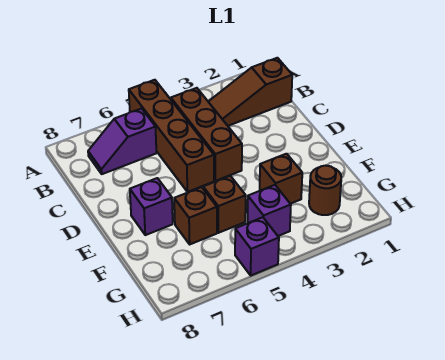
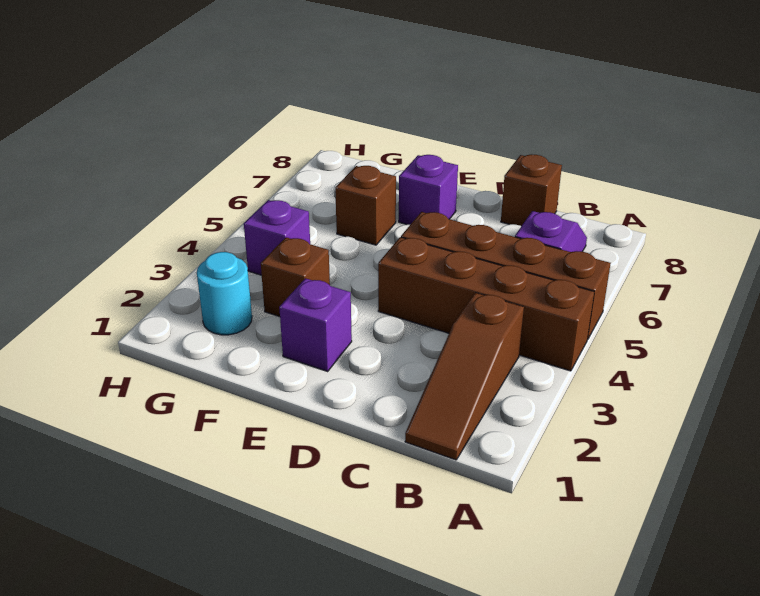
brown slope B1:B3 level 1 top 1 -> brown slope B1:B3 level 1 top 3
brown brick B4:D4 level 1 -> brown brick A4:D4 level 1
brown brick F5 level 1 -> brown brick C8 level 1
brown round brick G2 level 1 -> cyan round brick G2 level 1
purple brick H5 level 1 -> purple brick E2 level 1

